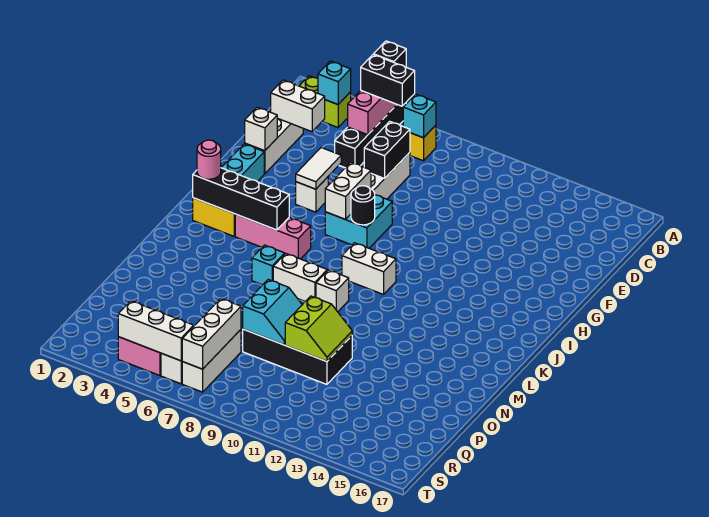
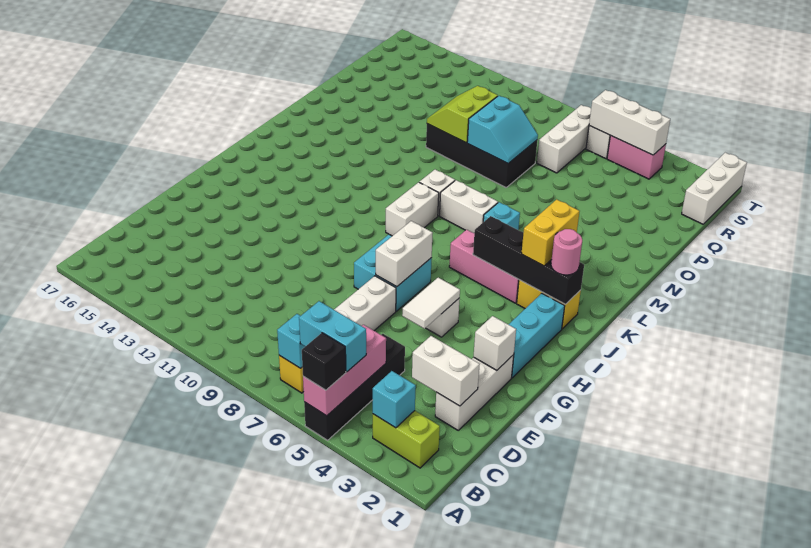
black brick B5:B6 level 3 -> cyan brick B5:B6 level 3
black brick D7:E7 level 2 -> none
black round brick H8 level 2 -> none
none -> yellow brick J3:K3 level 3
white brick J9:J10 level 1 -> white brick J9:K9 level 1
cyan slope O8:P9 level 2 top 8 -> cyan slope O8:P9 level 2 top 9
white brick Q7:S7 level 2 -> white brick R1:T1 level 1

